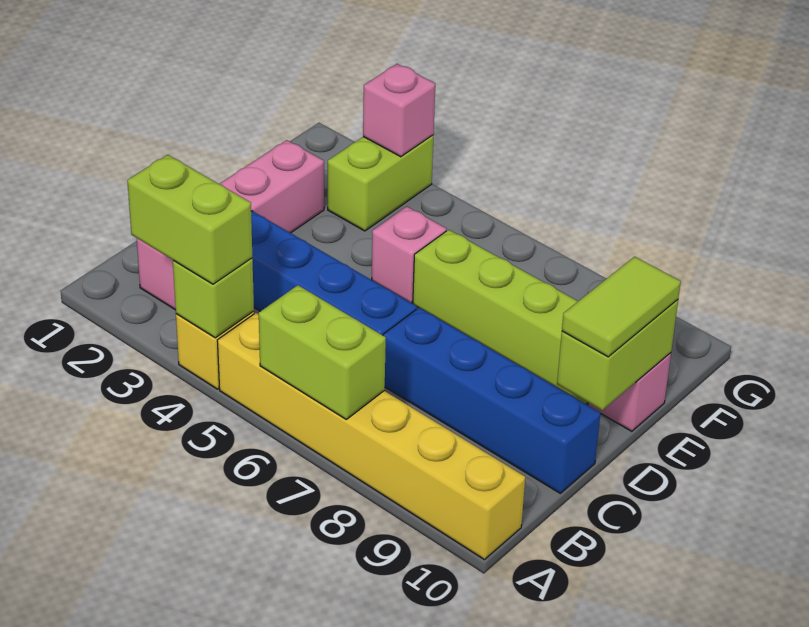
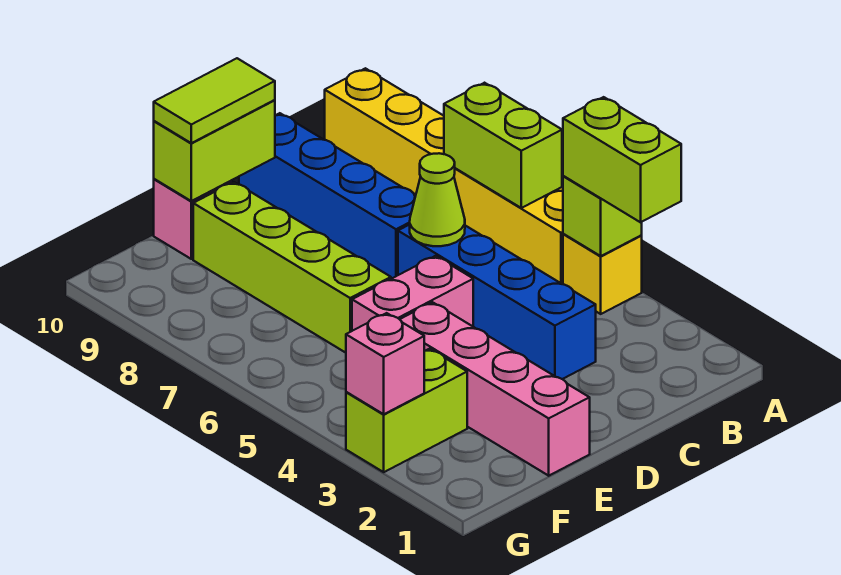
pink brick B2:E2 level 1 -> pink brick E1:E4 level 1
none -> lime cone C6 level 2
pink brick E5 level 1 -> pink brick D5:E5 level 1

